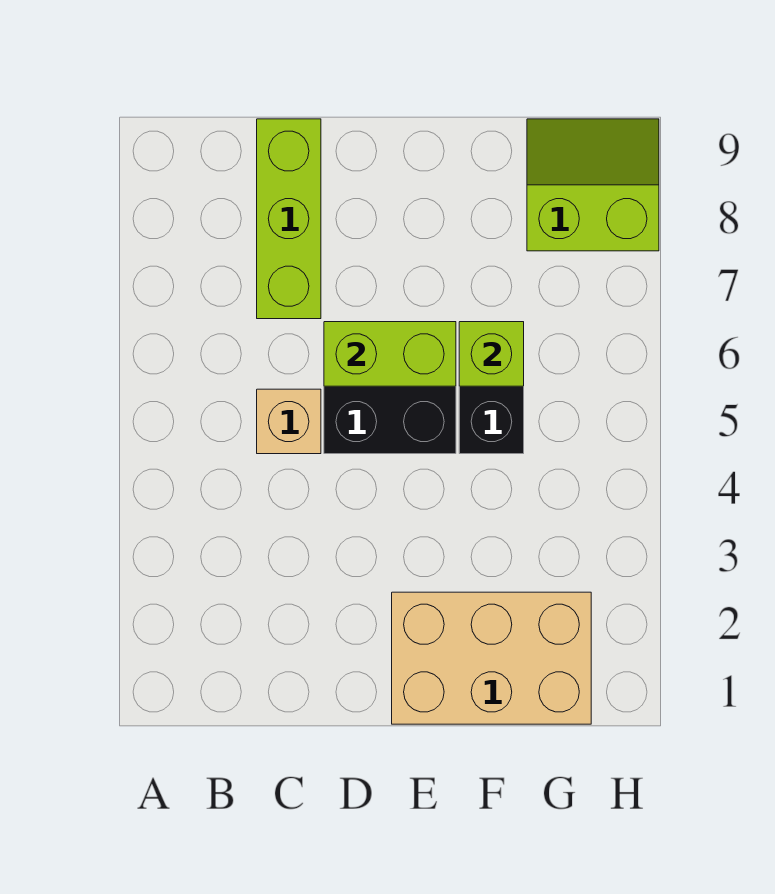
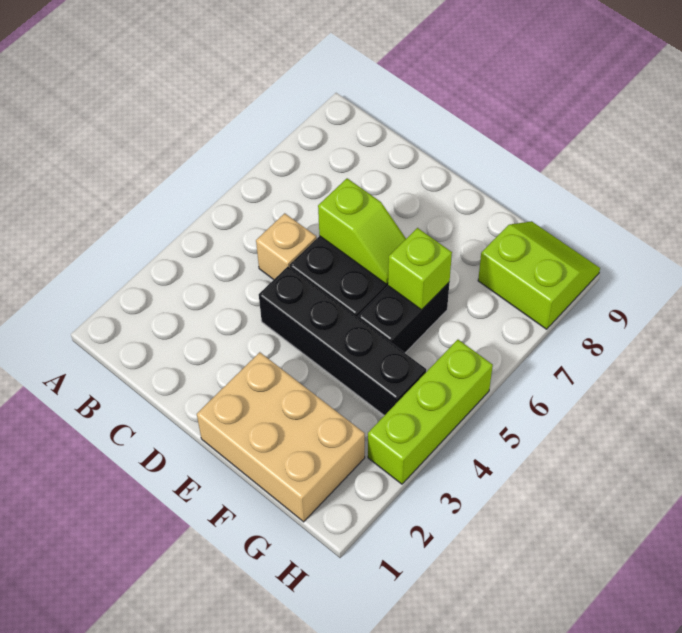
lime brick C7:C9 level 1 -> lime brick H3:H5 level 1
none -> black brick D4:G4 level 1
lime brick D6:E6 level 2 -> lime slope D6:E6 level 2 top D

